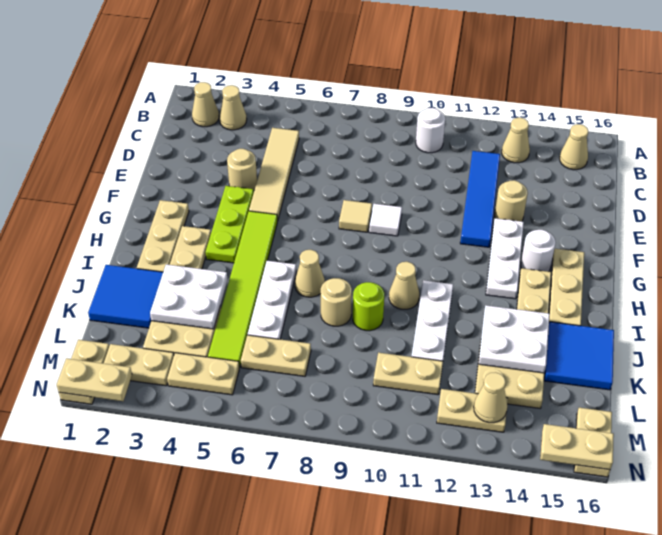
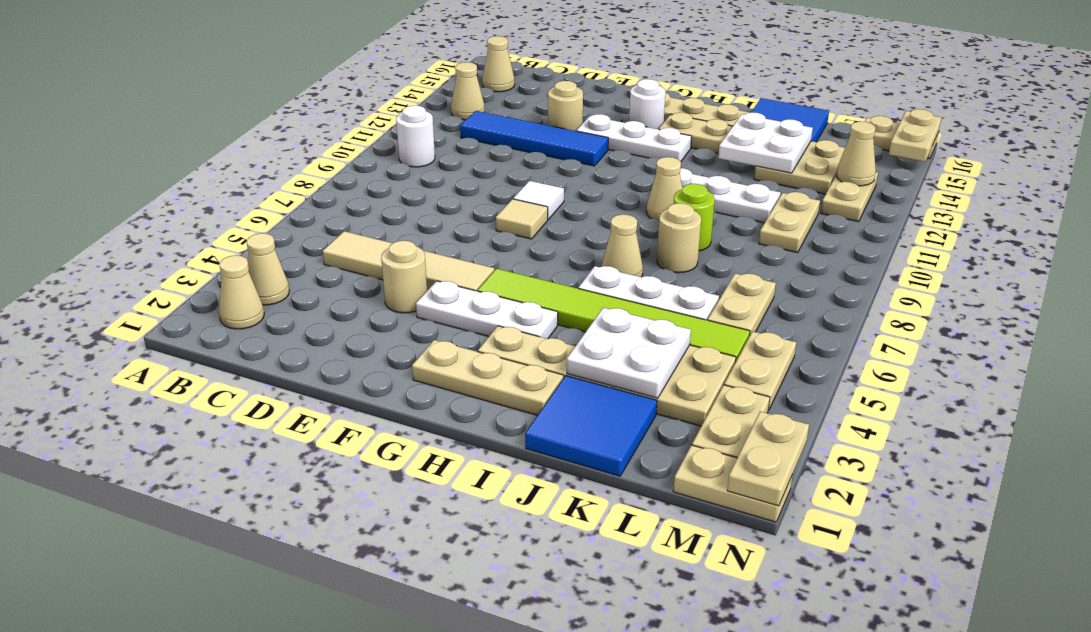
lime plate F4:H4 level 1 -> white plate F4:H4 level 1

